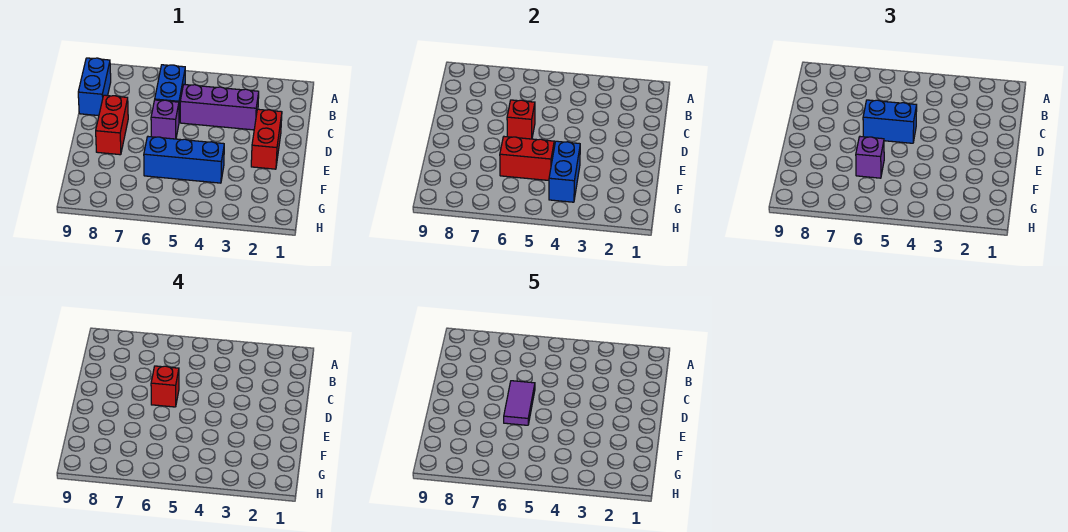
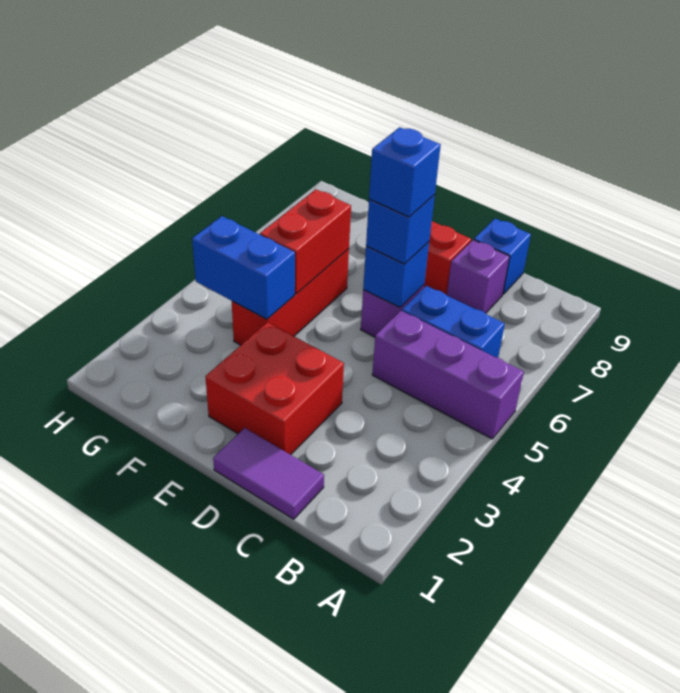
blue brick B9:C9 level 1 -> blue brick C9 level 1
purple brick C3:C5 level 1 -> purple brick A5:C5 level 1
red brick D2:E2 level 1 -> red brick D2:E3 level 1
blue brick D5:D6 level 3 -> blue brick D6 level 3
red brick D6 level 2 -> blue brick D6 level 2
red brick D6 level 4 -> blue brick D6 level 4
purple tile D6:E6 level 5 -> purple tile C1:D1 level 1
blue brick F4:F6 level 1 -> red brick F4:F6 level 1
purple brick F6 level 3 -> purple brick C8 level 1

